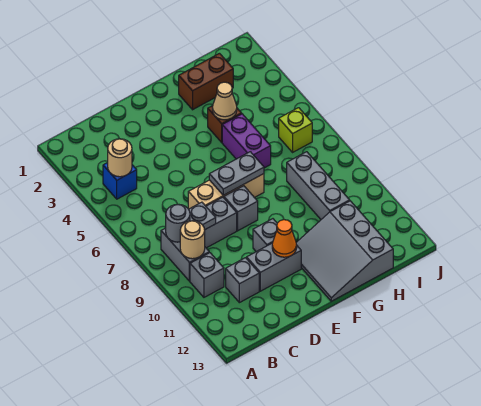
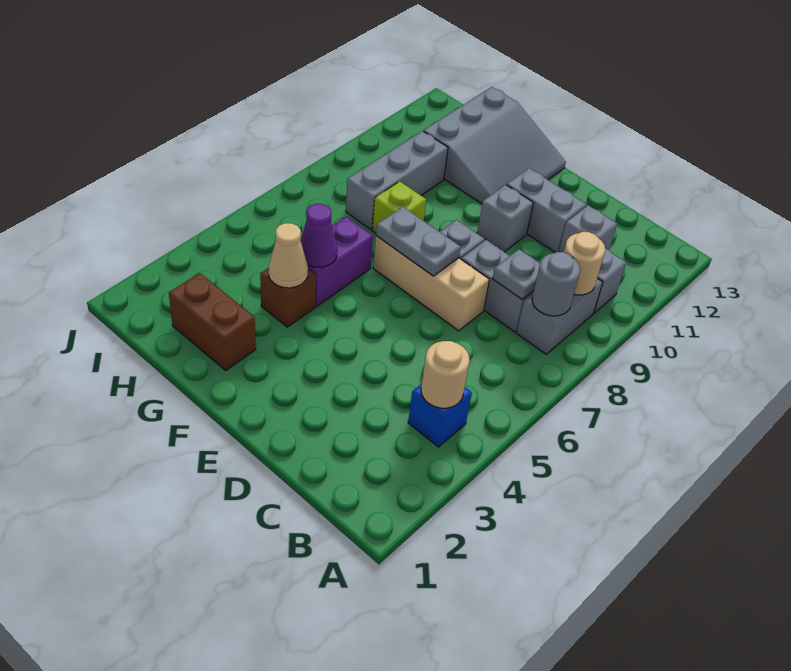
orange cone E11 level 2 -> none
none -> purple cone G5 level 2
lime brick I6 level 1 -> lime brick G8 level 1

